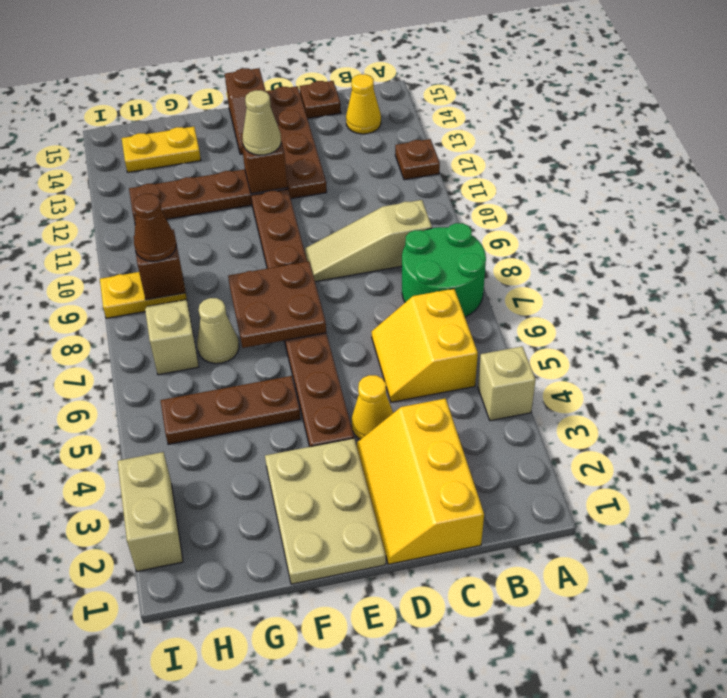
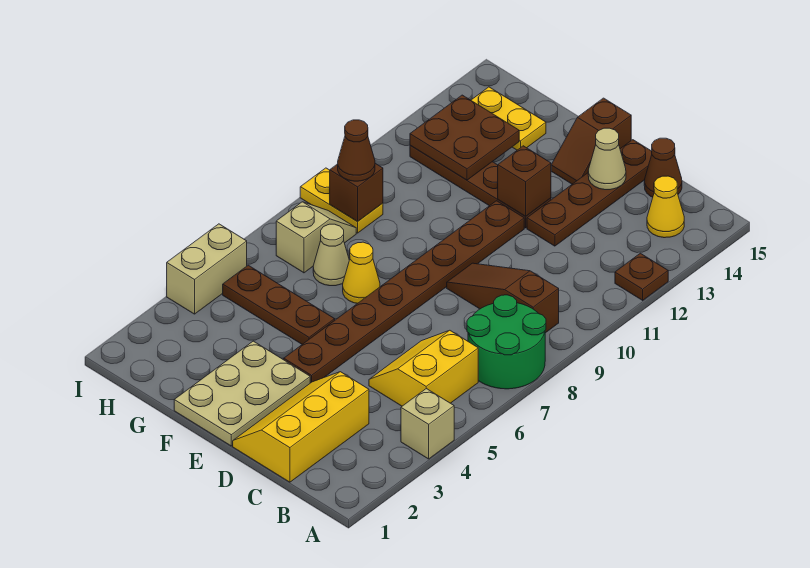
tan slope B9:D9 level 1 top B -> brown slope B9:D9 level 1 top B
brown plate C15 level 1 -> brown cone C15 level 1
yellow cone D4 level 1 -> yellow cone F7 level 1
brown plate E7:F8 level 2 -> brown plate G12:H13 level 2
tan cone E12 level 3 -> tan cone D14 level 2
tan brick I2:I3 level 1 -> tan brick I4:I5 level 1

